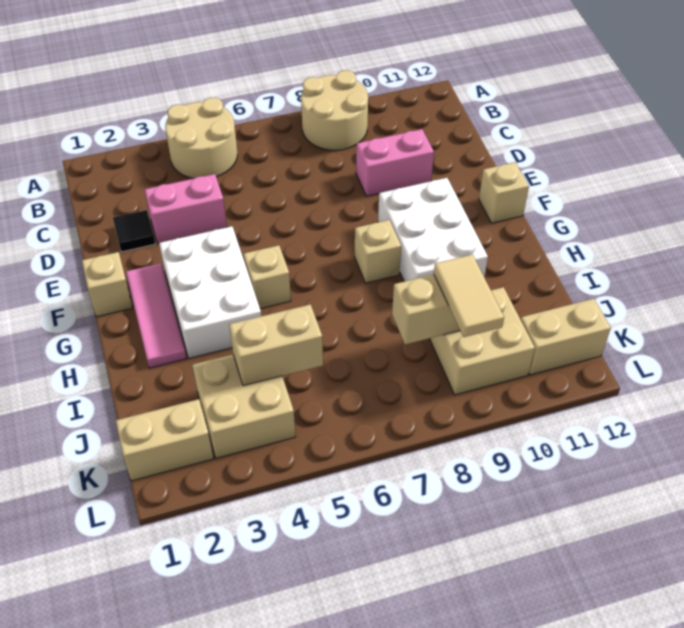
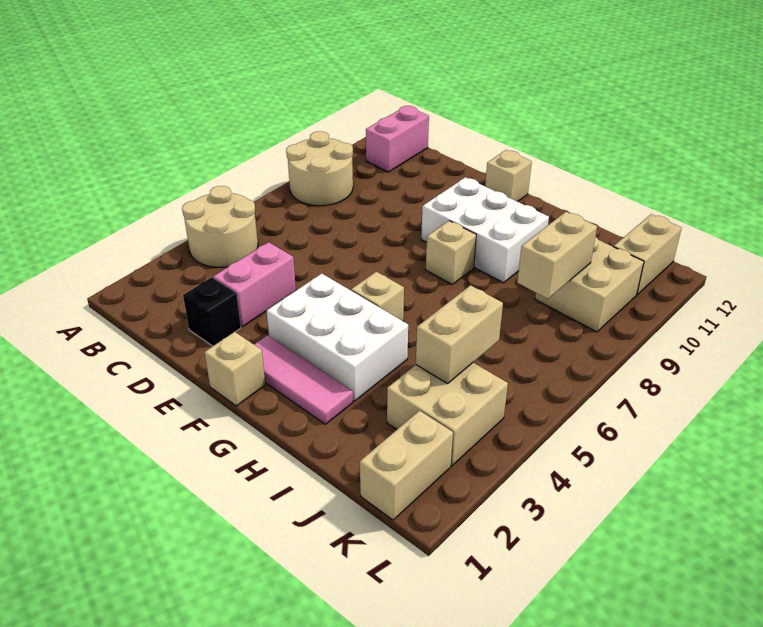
black tile D2 level 1 -> black brick D2 level 1
pink brick D9:D10 level 1 -> pink brick B11:B12 level 1
tan tile J9:K9 level 3 -> none

